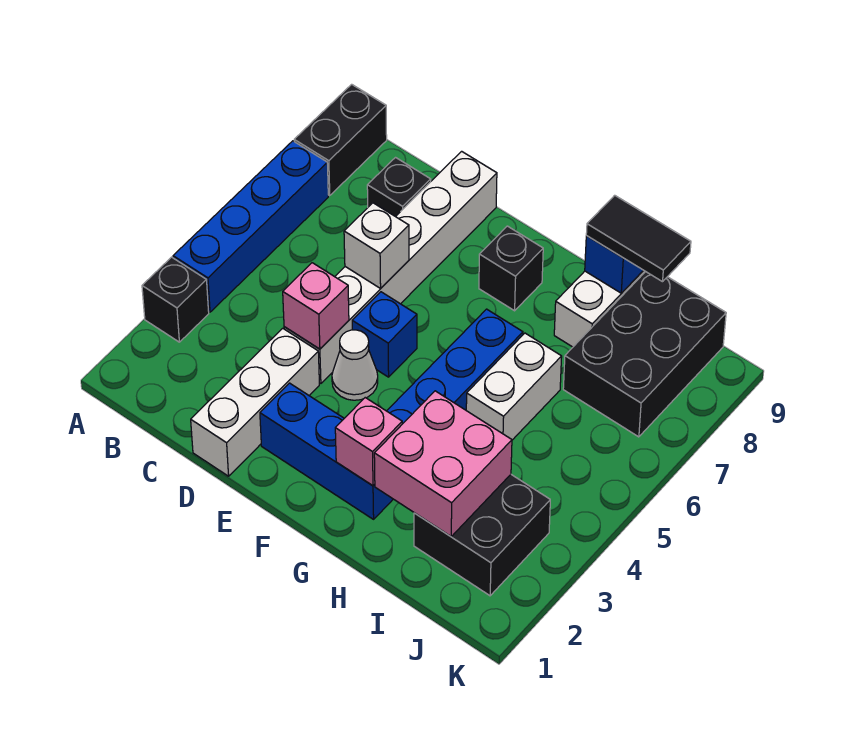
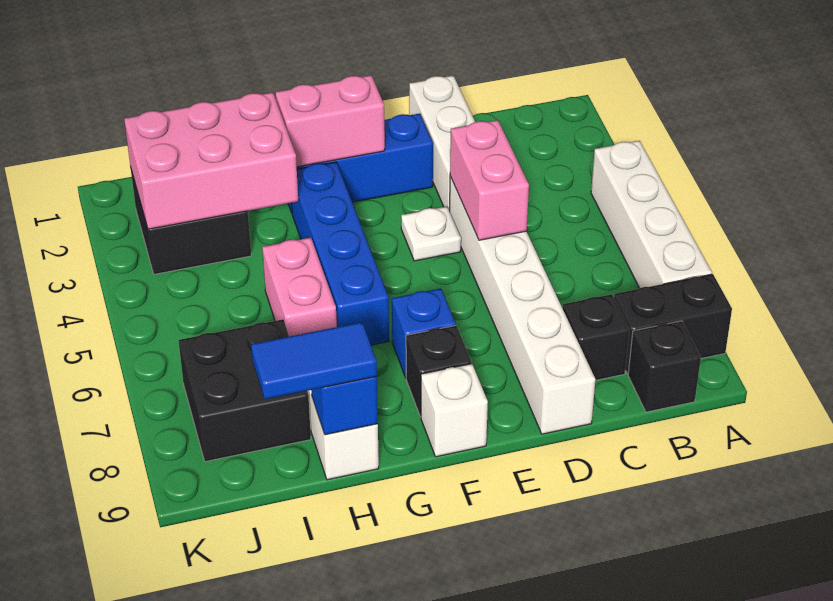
black brick A3 level 1 -> black brick B9 level 1
blue brick A4:A7 level 1 -> white brick A4:A7 level 1
black brick A8:A9 level 1 -> black brick A8:B8 level 1
pink brick D4 level 2 -> pink brick D4:D5 level 2
white brick D6 level 2 -> white brick F9 level 1
white cone E4 level 1 -> white plate E4 level 1
blue brick E5 level 1 -> blue brick F7 level 1
pink brick G2 level 2 -> pink brick F2:G2 level 2
pink brick H2:I3 level 2 -> pink brick H2:J3 level 2
white brick H5:H6 level 1 -> pink brick H5:H6 level 1
black tile H9:I9 level 3 -> blue tile H9:I9 level 3
black brick I7:J9 level 1 -> black brick I7:J8 level 1

